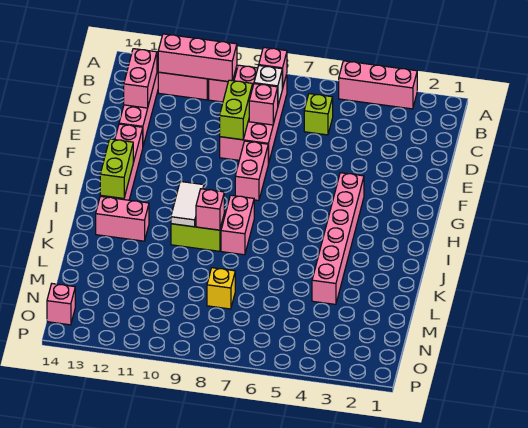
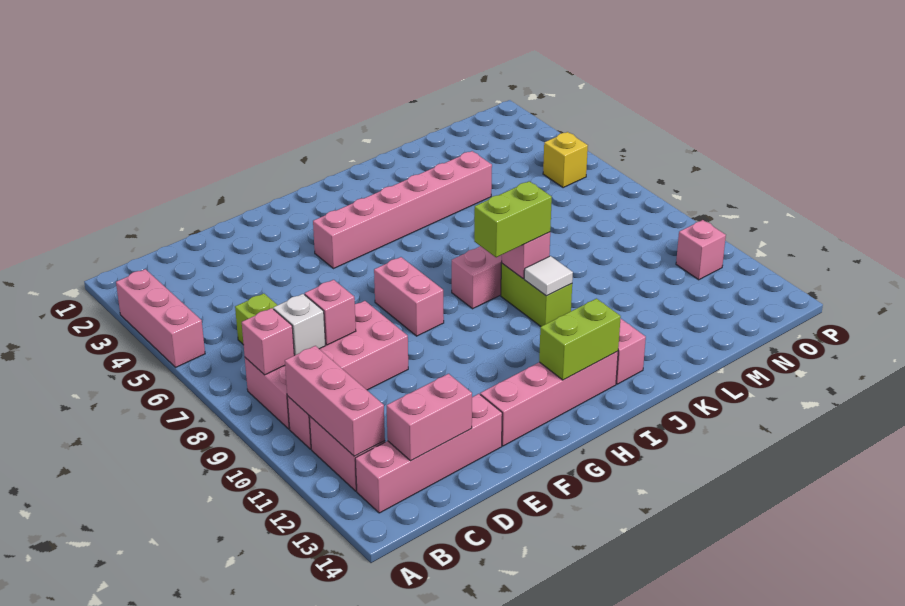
lime brick D9:E9 level 2 -> lime brick I9:J9 level 3
pink brick F8:G8 level 1 -> pink brick G7:G8 level 1
white tile I10:J10 level 2 -> white tile J10 level 2
yellow brick M8 level 1 -> yellow brick O5 level 1
pink brick O14 level 1 -> pink brick O11 level 1

